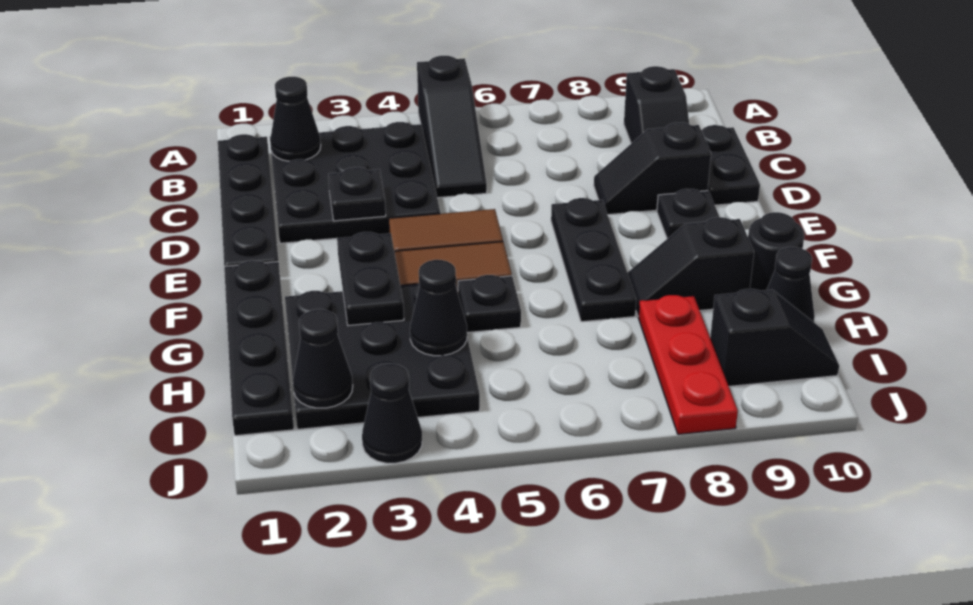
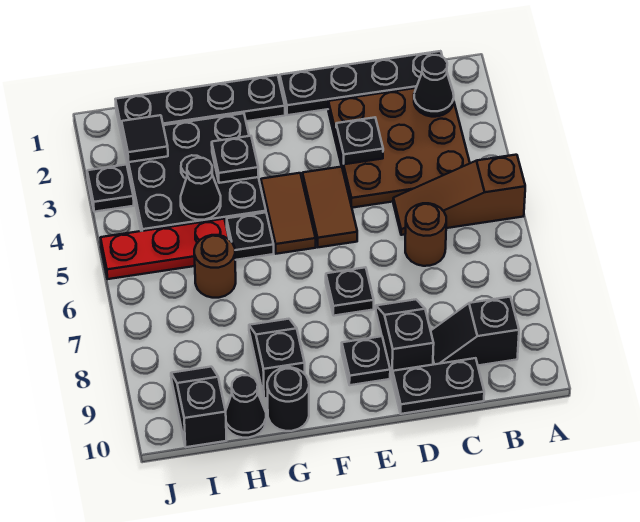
black slope A5:C5 level 1 top A -> brown slope A5:C5 level 1 top A
black plate B2:D4 level 1 -> brown plate B2:D4 level 1
none -> brown round brick C6 level 1
black plate E7:G7 level 1 -> black plate E7 level 1
black plate F3:G3 level 2 -> black plate G3 level 2
none -> brown round brick H6 level 1
red plate H8:J8 level 1 -> red plate H5:J5 level 1
black cone I2 level 2 -> black tile I2 level 2
black slope I9:I10 level 1 top 9 -> black slope I9:I10 level 1 top 10
black cone J3 level 1 -> black plate J3 level 1

